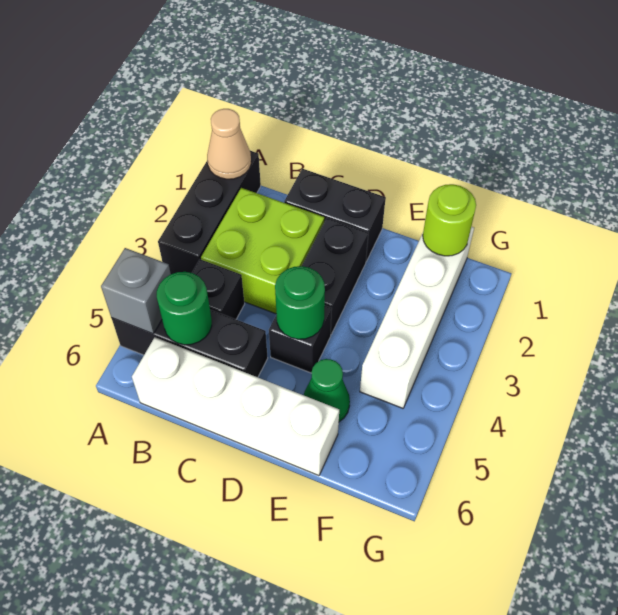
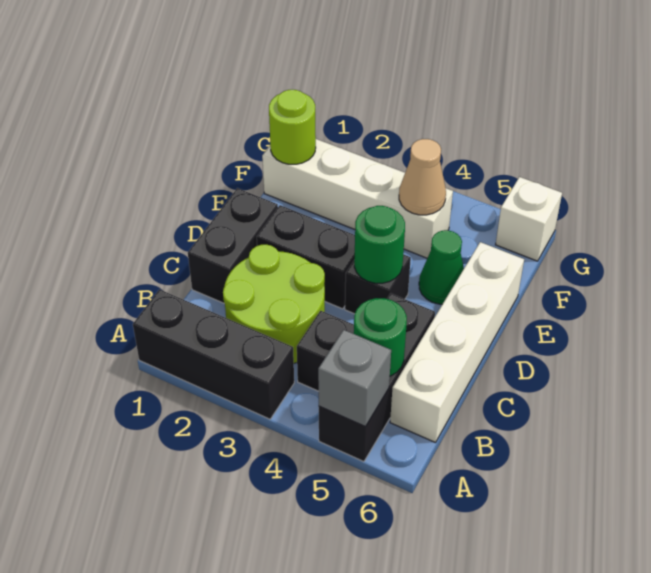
tan cone A1 level 2 -> tan cone F4 level 2
lime brick B2:C3 level 1 -> lime round brick B2:C3 level 1
none -> white brick G6 level 1

